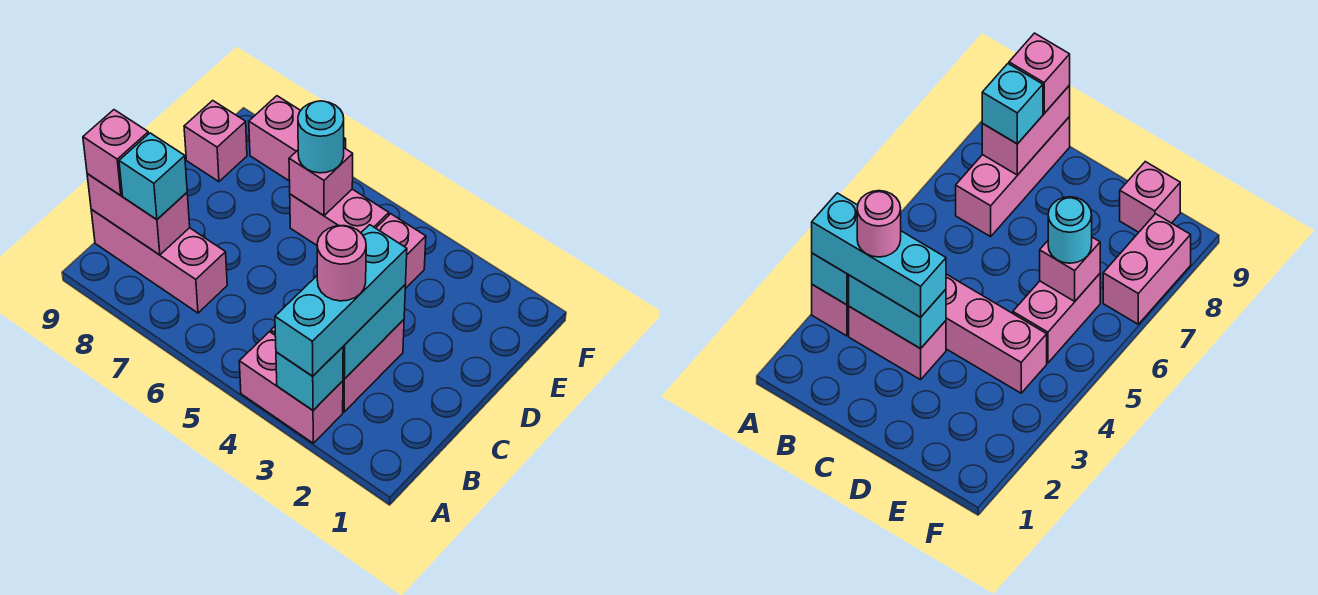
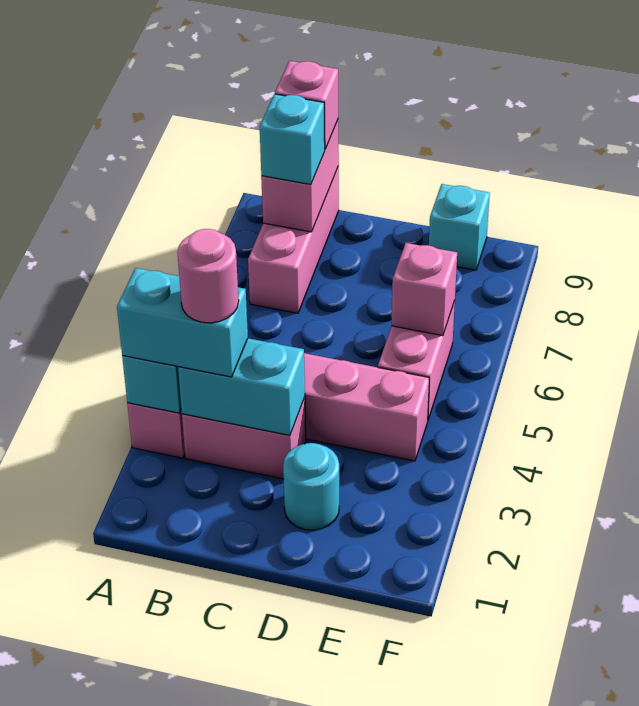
cyan brick A3:C3 level 3 -> cyan brick A3:B3 level 3
cyan round brick E6 level 3 -> cyan round brick D2 level 1
pink brick E9 level 1 -> cyan brick E9 level 1
pink brick F7:F8 level 1 -> none

